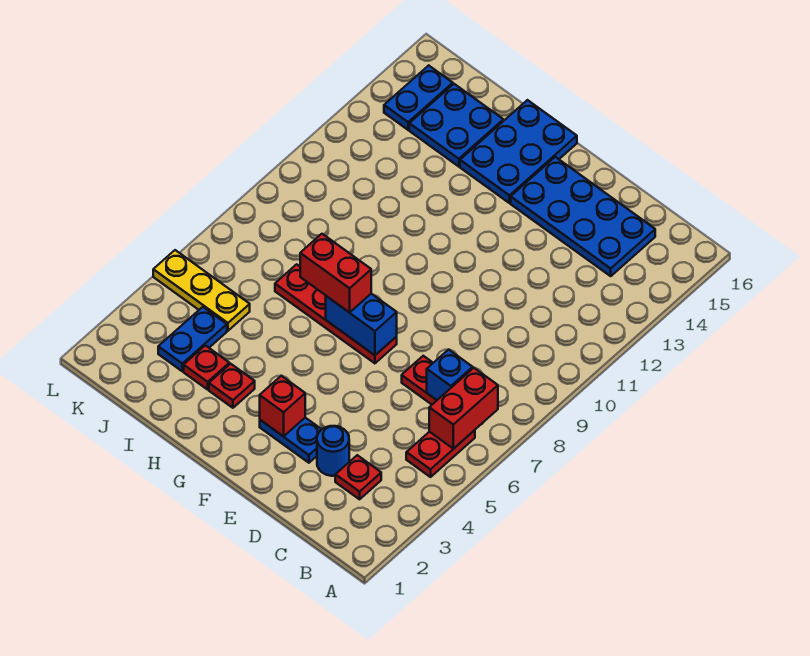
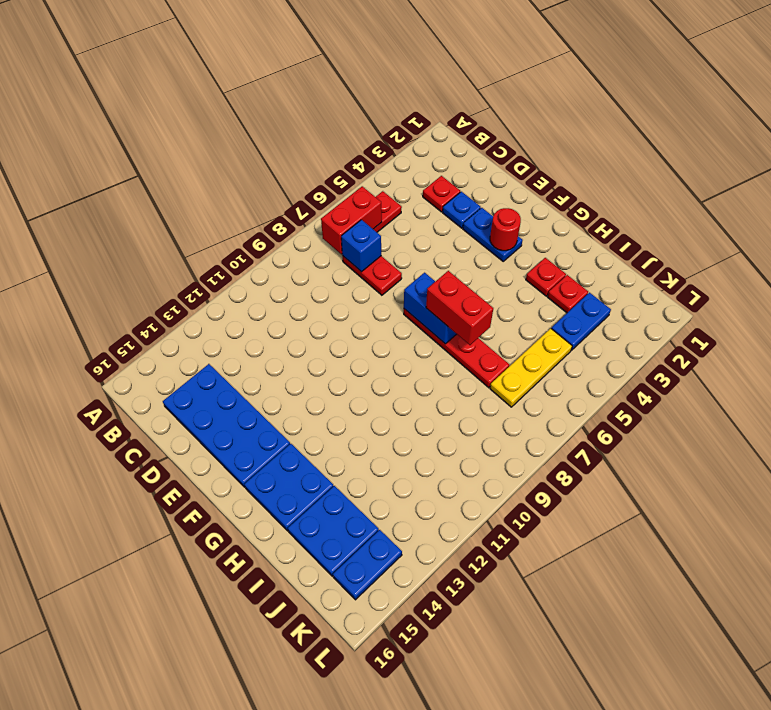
blue round brick D3 level 1 -> blue plate D3 level 1
red brick F3 level 2 -> red round brick F3 level 2
blue plate G14:H16 level 1 -> blue plate G14:H15 level 1
yellow plate J5:L5 level 1 -> yellow plate J5:J7 level 1

